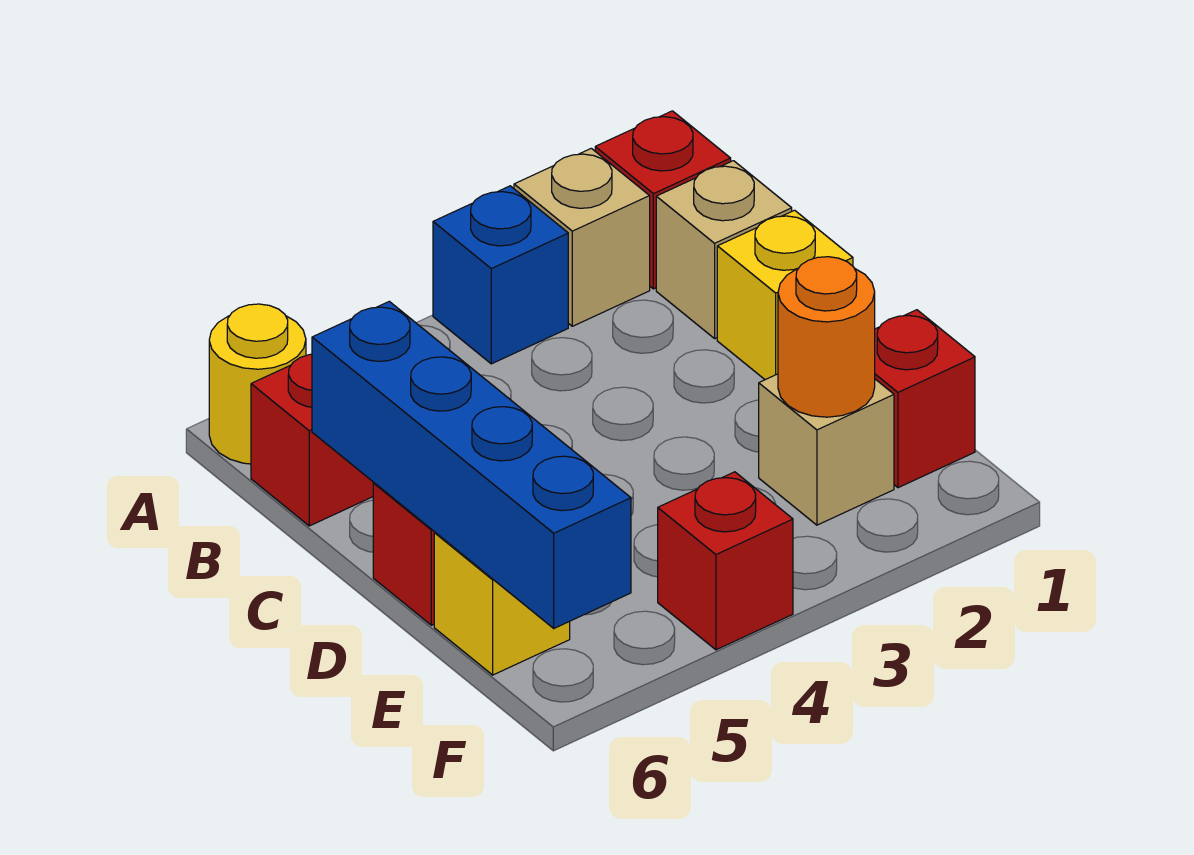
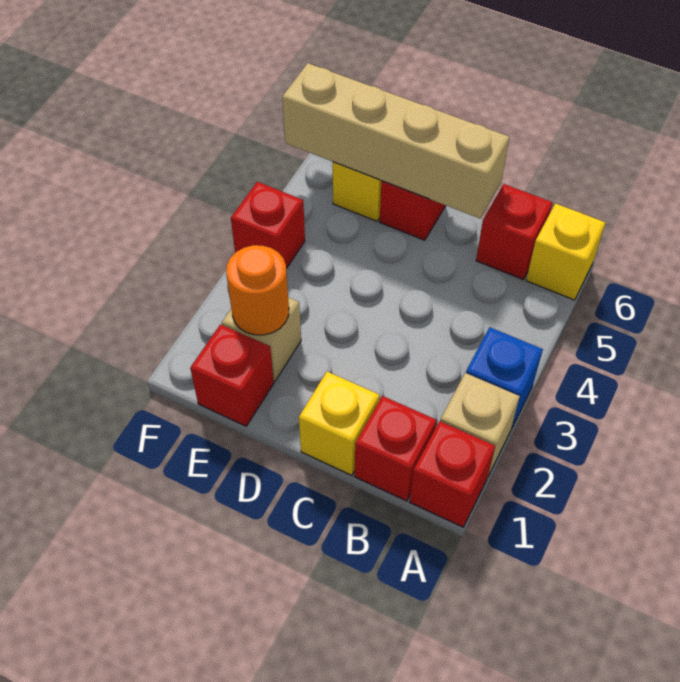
yellow round brick A6 level 1 -> yellow brick A6 level 1
tan brick B1 level 1 -> red brick B1 level 1
blue brick C6:F6 level 2 -> tan brick C6:F6 level 2

